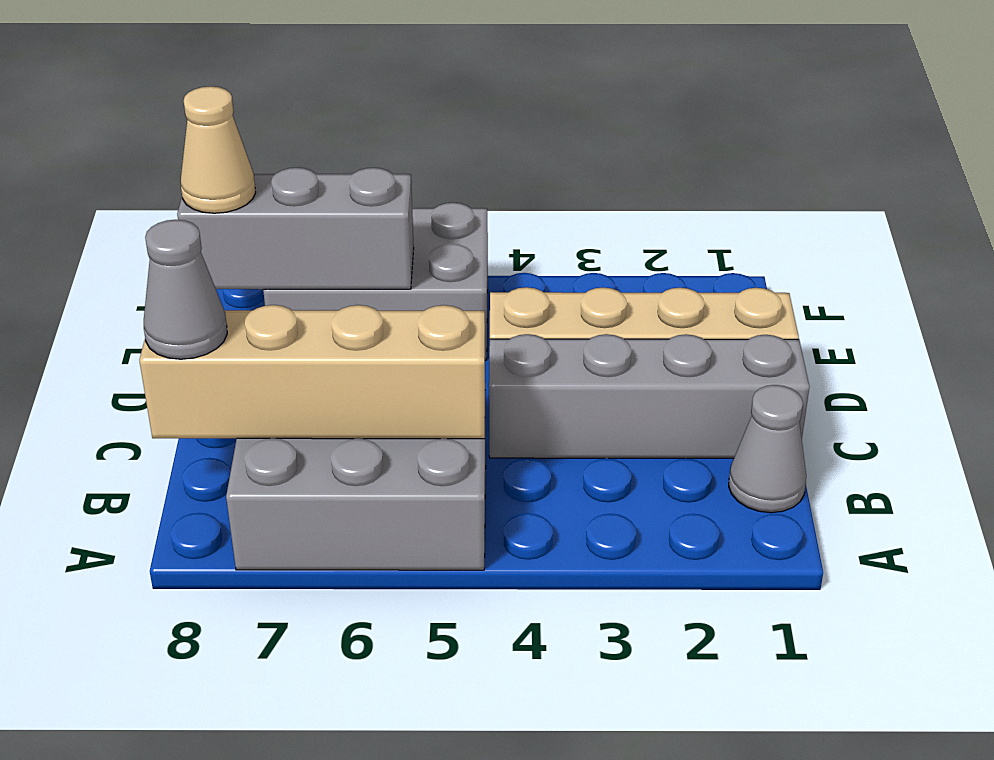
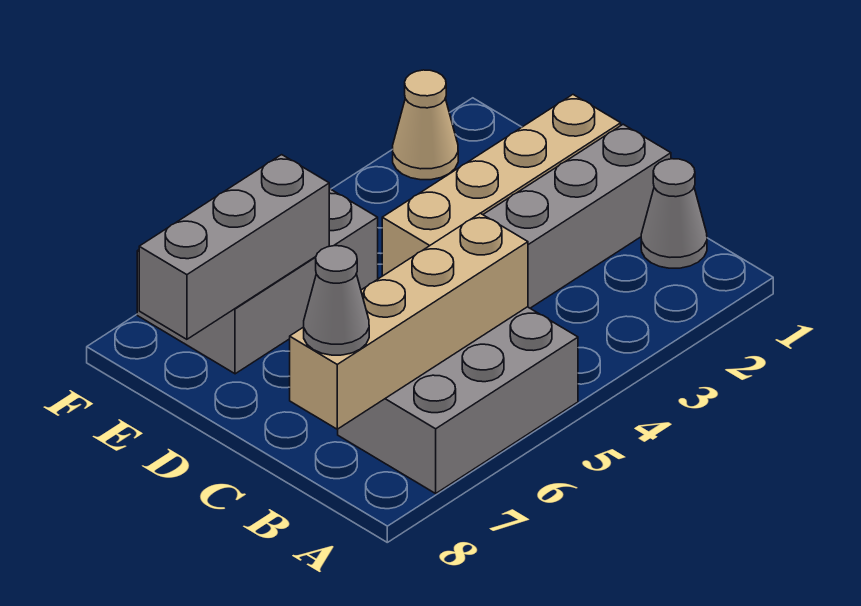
tan cone E8 level 3 -> tan cone F2 level 1

